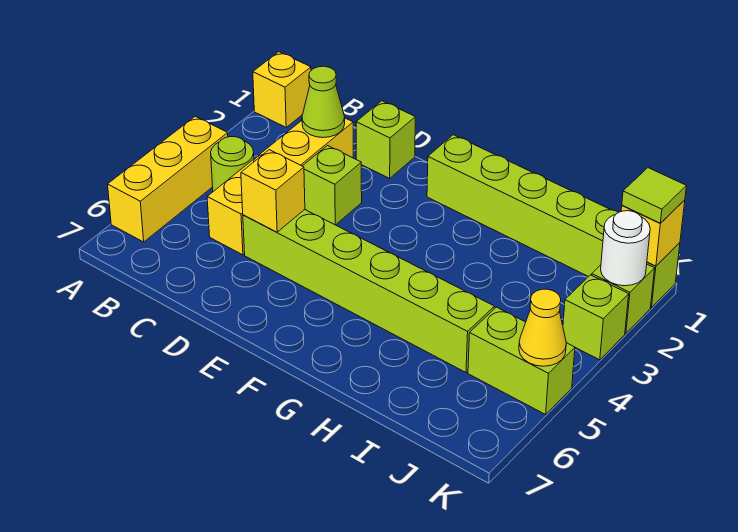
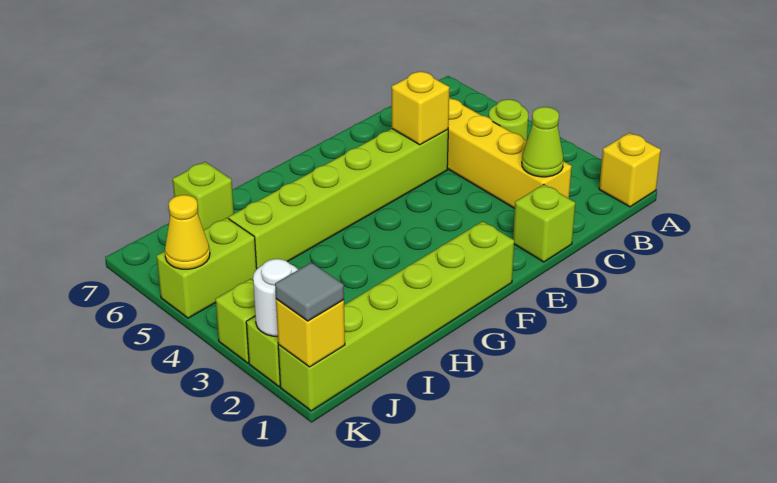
yellow brick A4:A6 level 1 -> none
lime brick D3 level 1 -> lime brick I7 level 1
lime tile K1 level 3 -> grey tile K1 level 3

